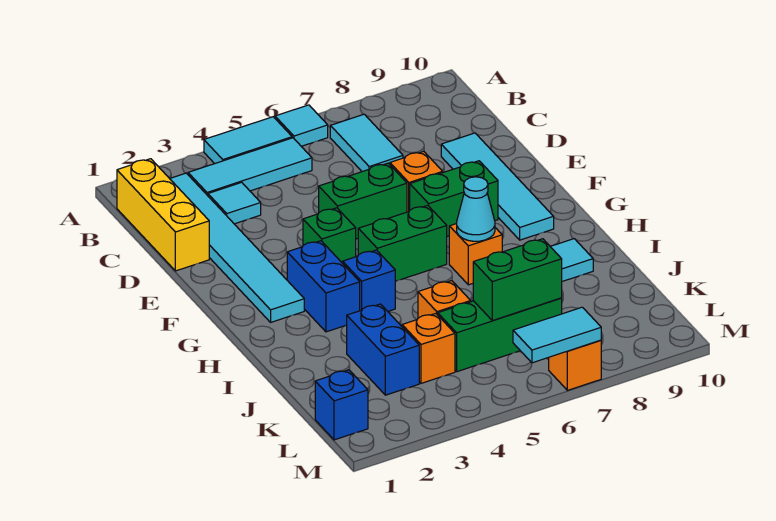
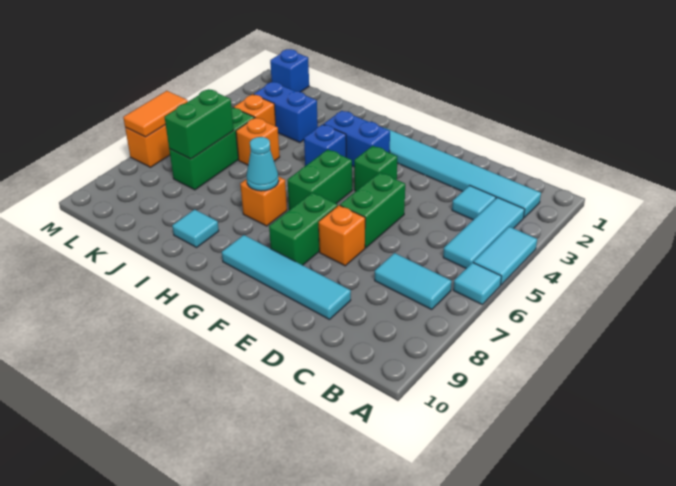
yellow brick B1:D1 level 1 -> none
cyan tile M6:M7 level 2 -> orange tile M6:M7 level 2

